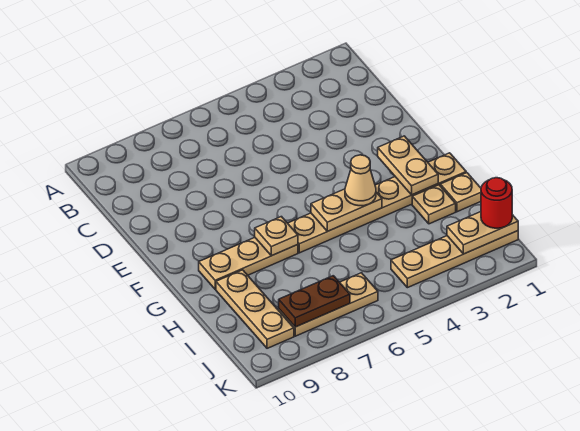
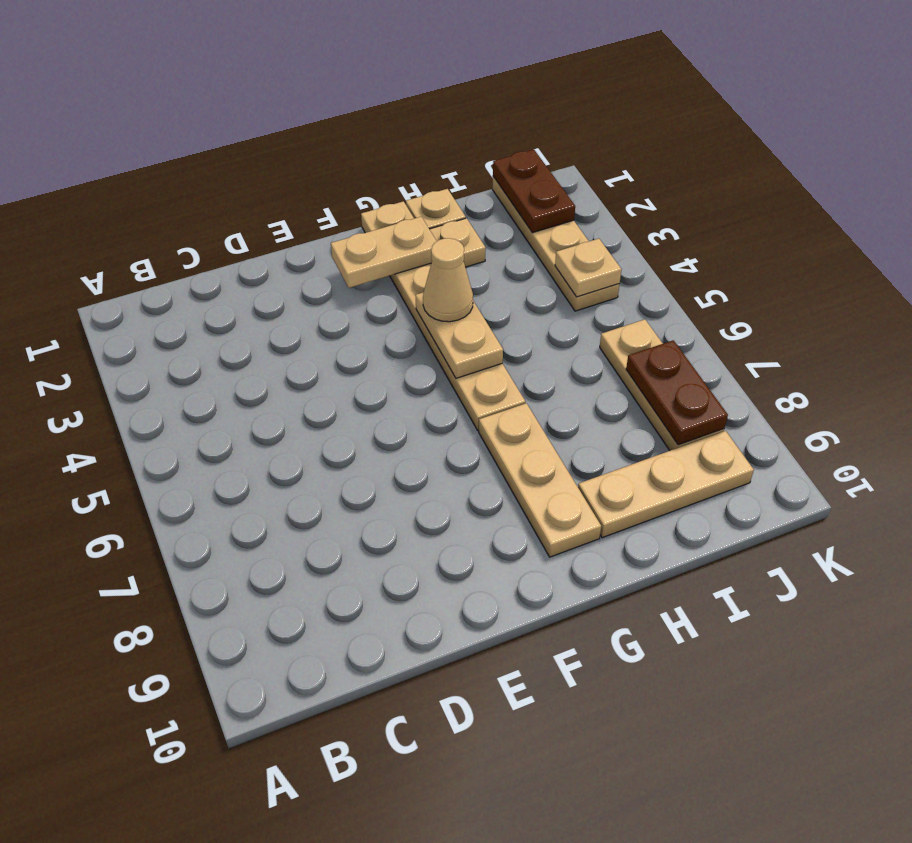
tan plate G7 level 2 -> tan plate J4 level 2
tan plate J1:J2 level 2 -> brown plate J1:J2 level 2
red round brick J1 level 3 -> none

